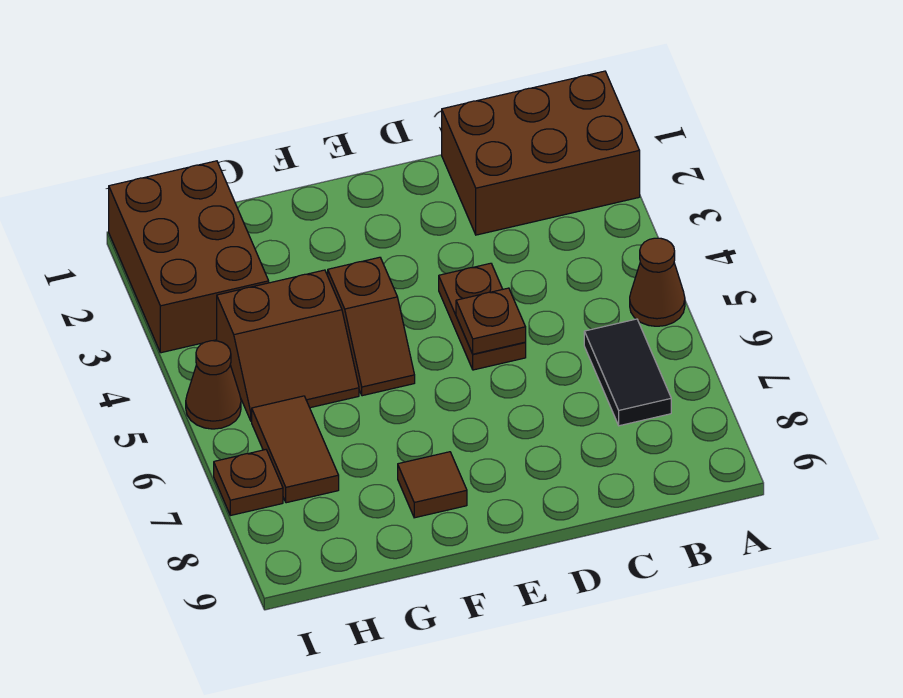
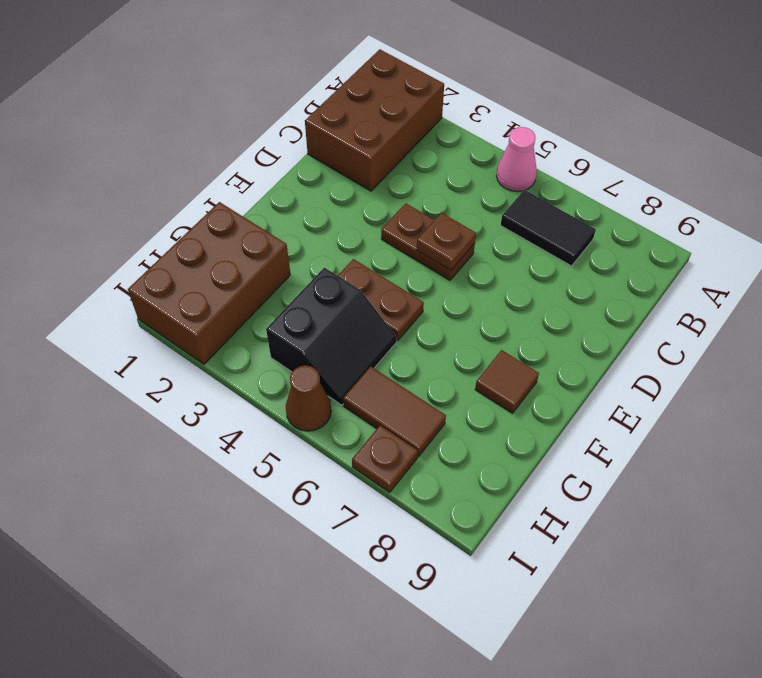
brown cone A5 level 1 -> pink cone A5 level 1
brown slope F4:F5 level 1 top 4 -> brown plate F4:F5 level 1
brown slope G4:H5 level 1 top 4 -> black slope G4:H5 level 1 top 4
brown brick H1:I3 level 1 -> brown brick G1:I2 level 1

